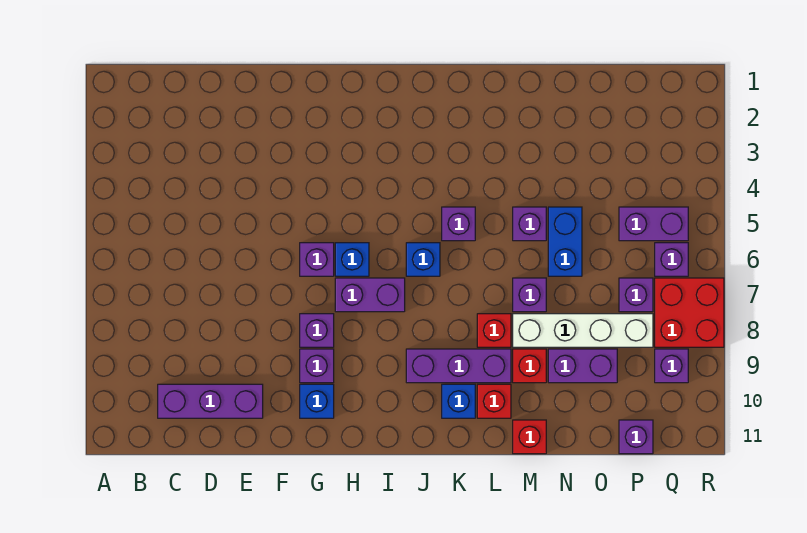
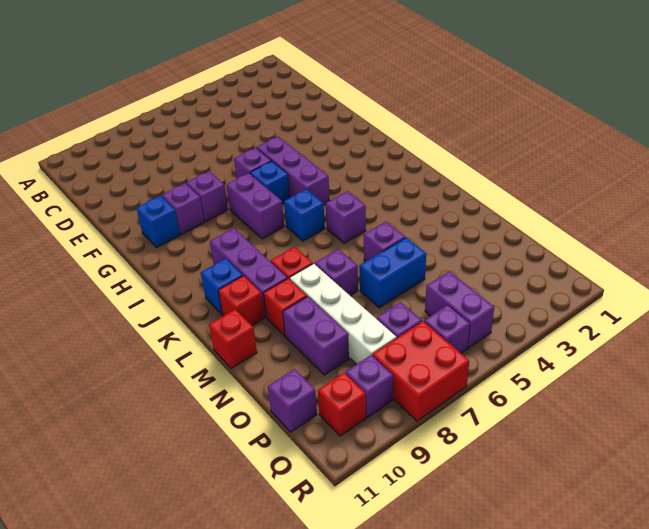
purple brick C10:E10 level 1 -> purple brick G5:I5 level 1
none -> red brick Q10 level 1

